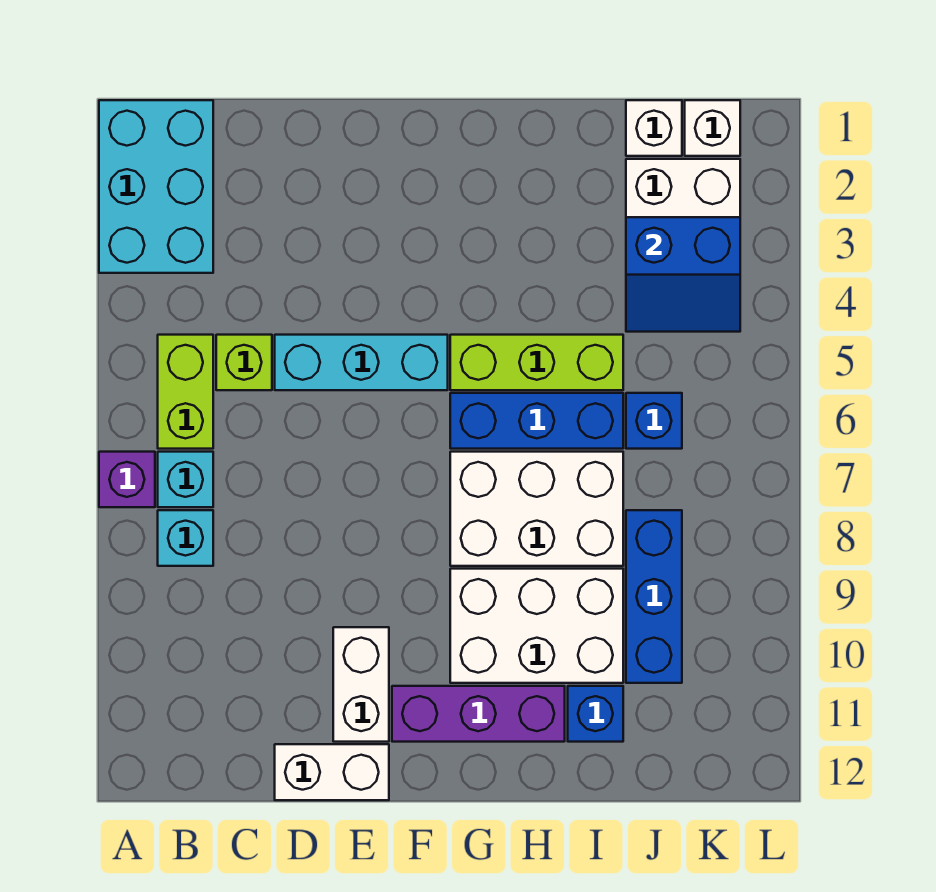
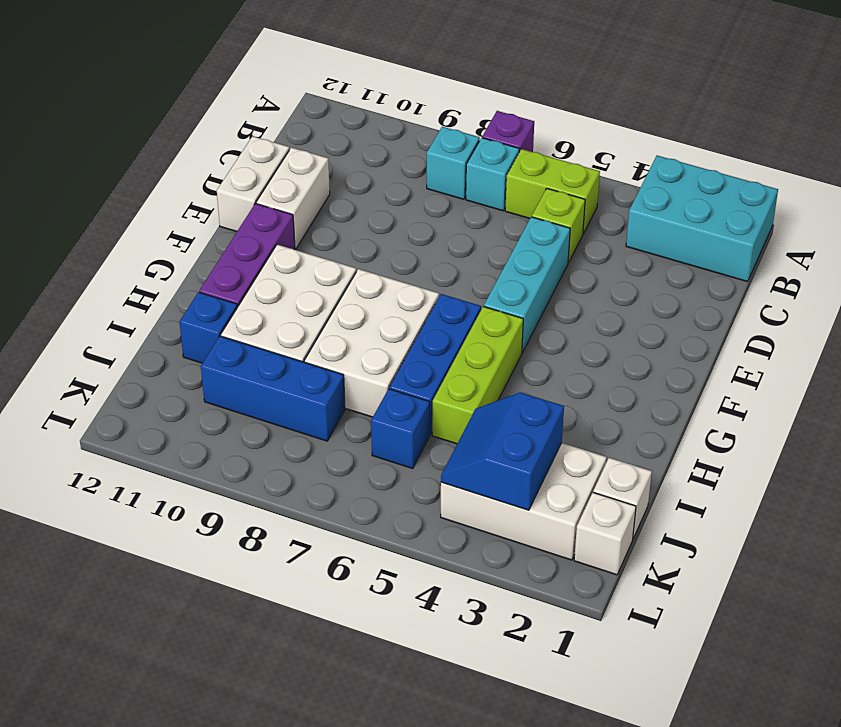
white brick E10:E11 level 1 -> white brick D11:E11 level 1

